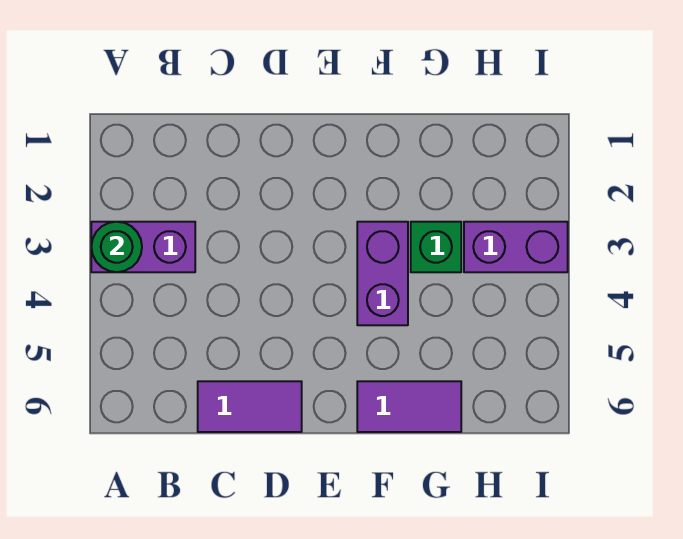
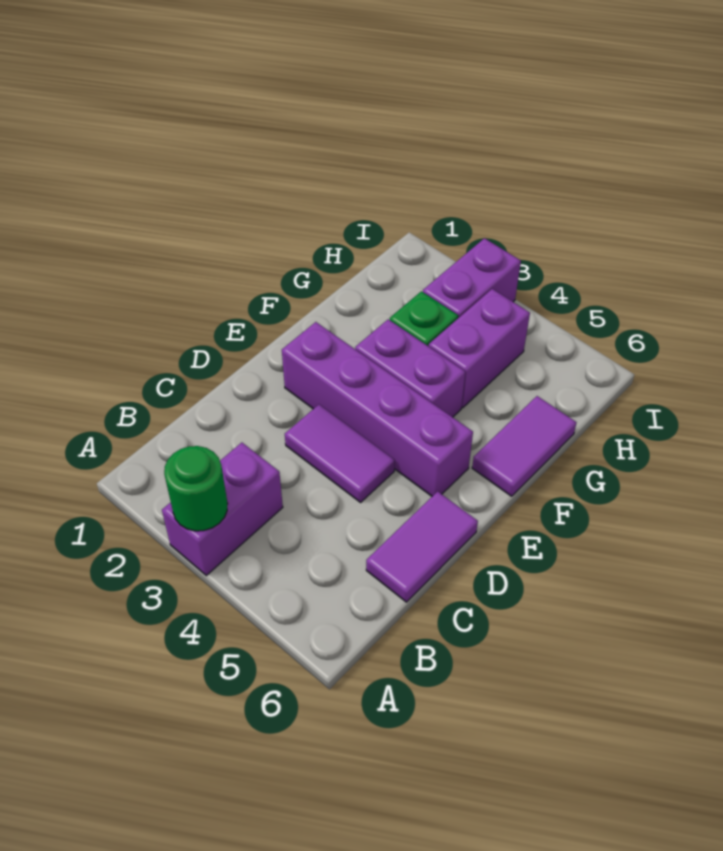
none -> purple tile D3:D4 level 1
none -> purple brick E2:E5 level 1
none -> purple brick G4:H4 level 1

